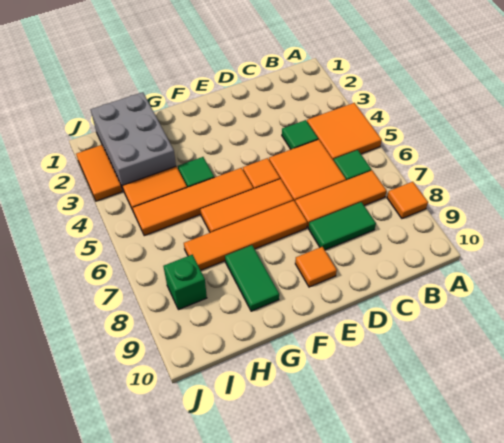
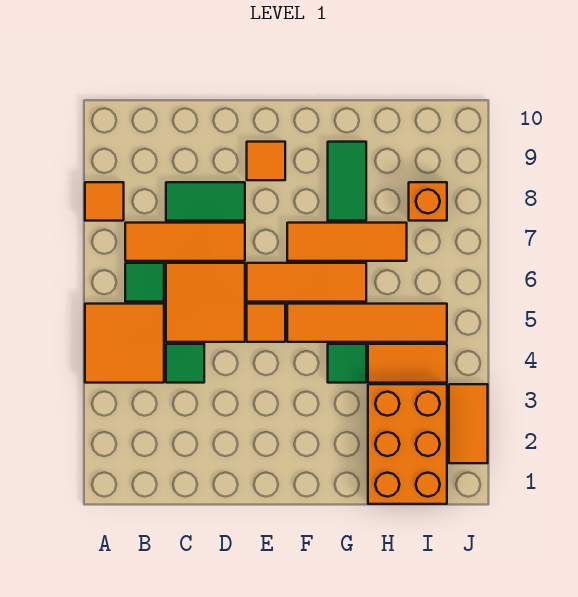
orange tile E7:H7 level 1 -> orange tile F7:H7 level 1
grey brick H1:I3 level 1 -> orange brick H1:I3 level 1
green brick I8 level 1 -> orange brick I8 level 1

